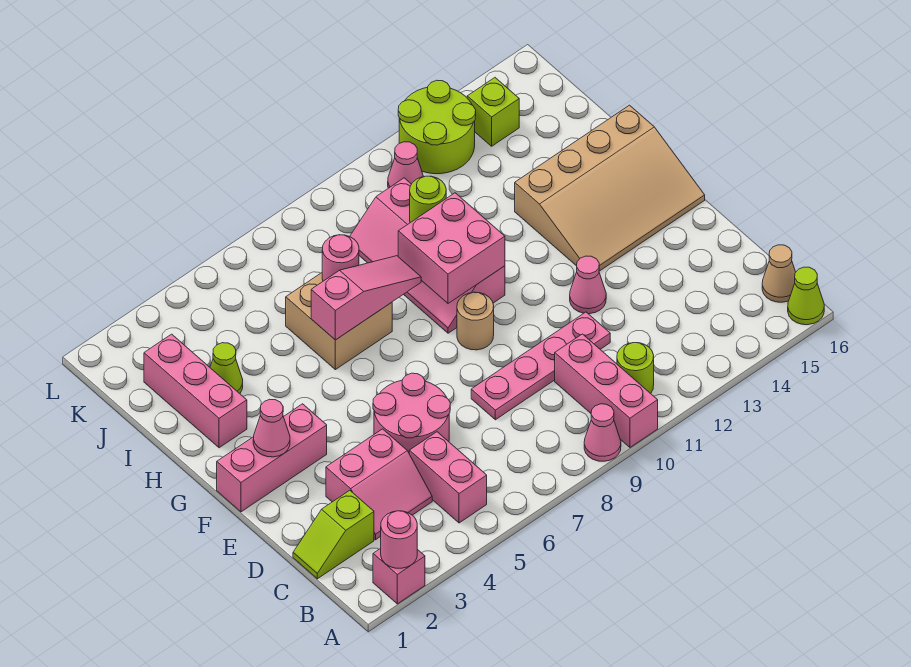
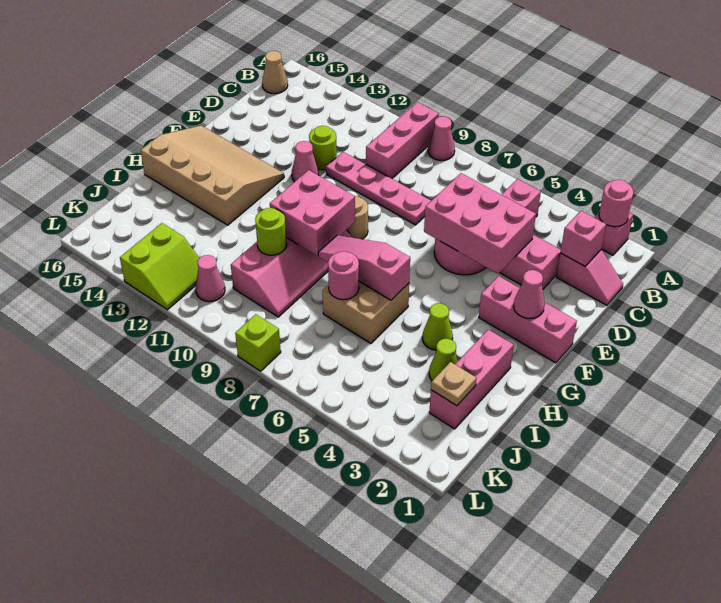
lime cone A16 level 1 -> lime cone H4 level 1
lime round brick B11 level 1 -> lime round brick D12 level 1
lime slope C1:C2 level 1 top 2 -> pink slope C1:C2 level 1 top 2
none -> pink brick C2 level 2
none -> pink brick D4:E6 level 2
none -> tan plate J2 level 2
lime round brick K12:L13 level 1 -> lime slope K12:L13 level 1 top 13
lime brick K14 level 1 -> lime brick L8 level 1

